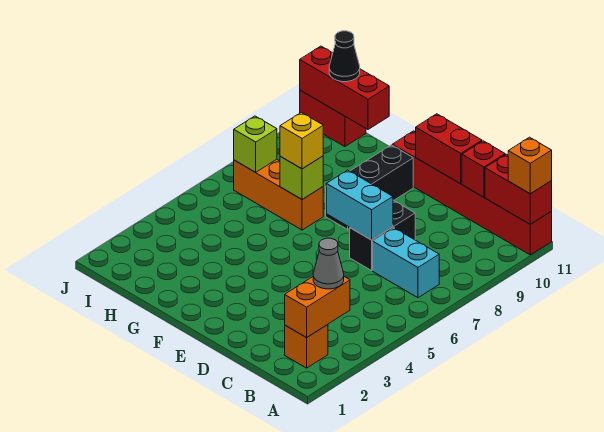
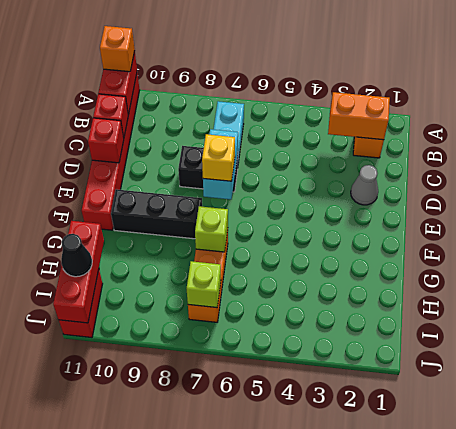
grey cone B3 level 3 -> grey cone D2 level 1
red brick D11:E11 level 2 -> red brick D11 level 2
yellow brick G7 level 3 -> yellow brick E7 level 3

